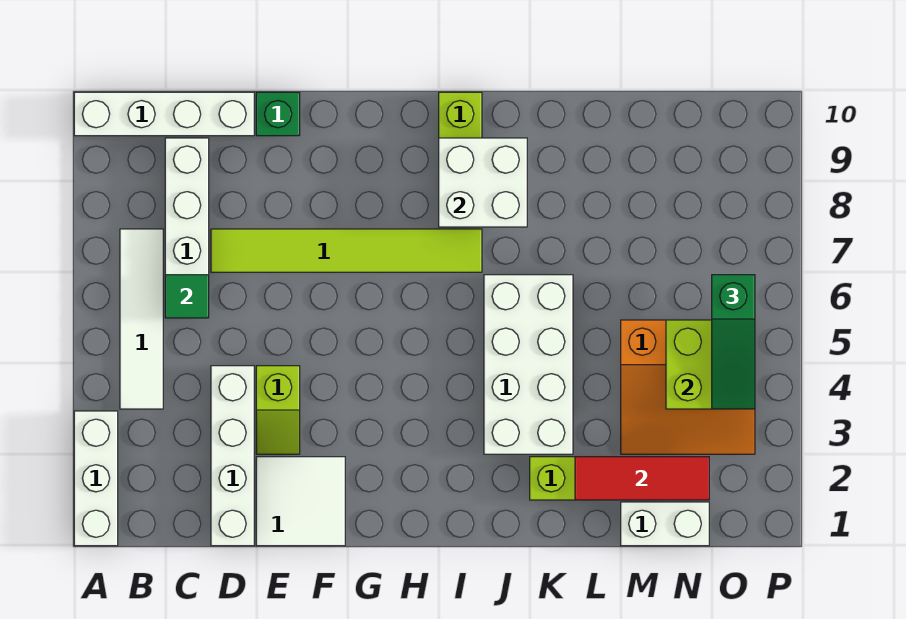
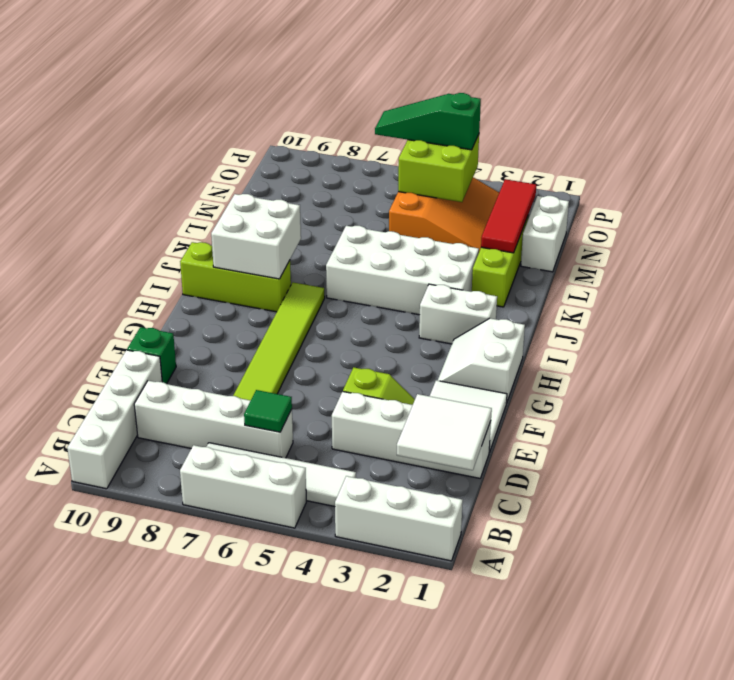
none -> white brick A5:A7 level 1
none -> white tile C1:D2 level 2
none -> white slope G1:H2 level 1 top 1
none -> white brick I2:I3 level 1
green slope O4:O6 level 3 top 6 -> green slope O4:O6 level 3 top 4

